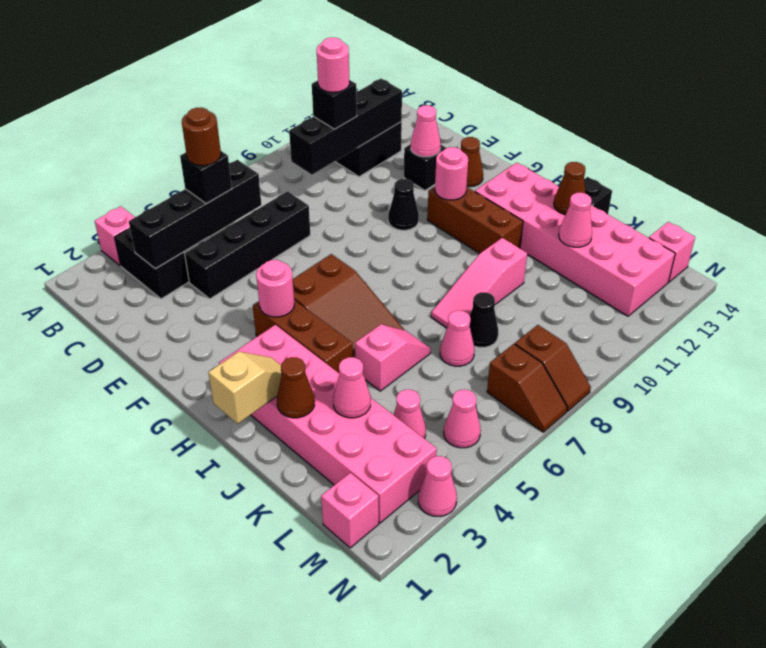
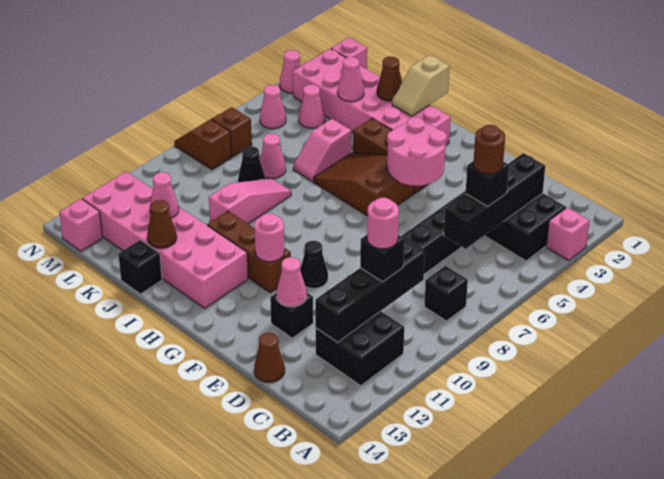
none -> black brick B8 level 1
brown cone F13 level 1 -> brown cone D14 level 1
pink round brick G4 level 2 -> pink round brick F4:G5 level 2

